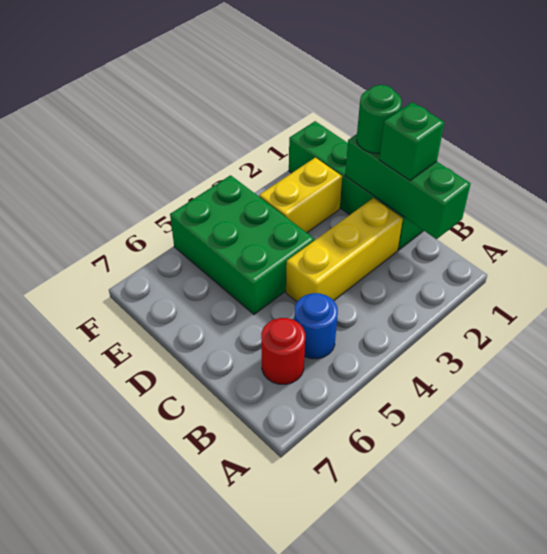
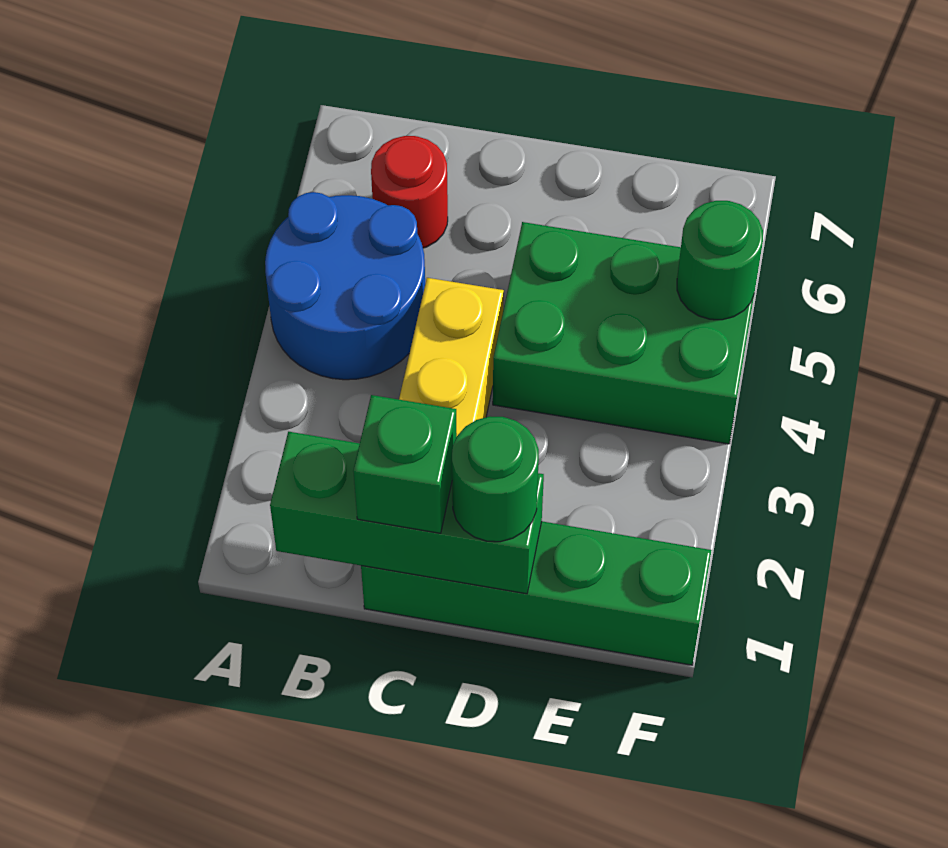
blue round brick B5 level 1 -> blue round brick A4:B5 level 1
yellow brick E2:E3 level 1 -> none
none -> green round brick F5 level 2

